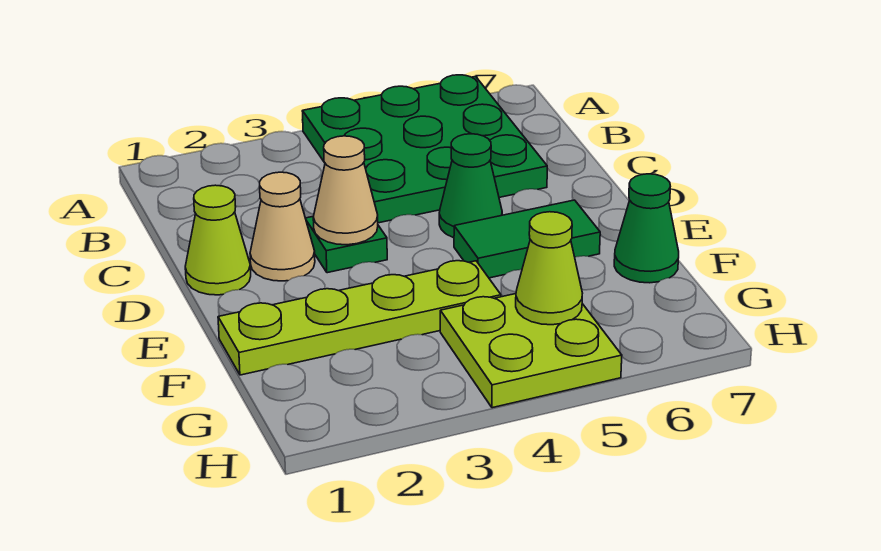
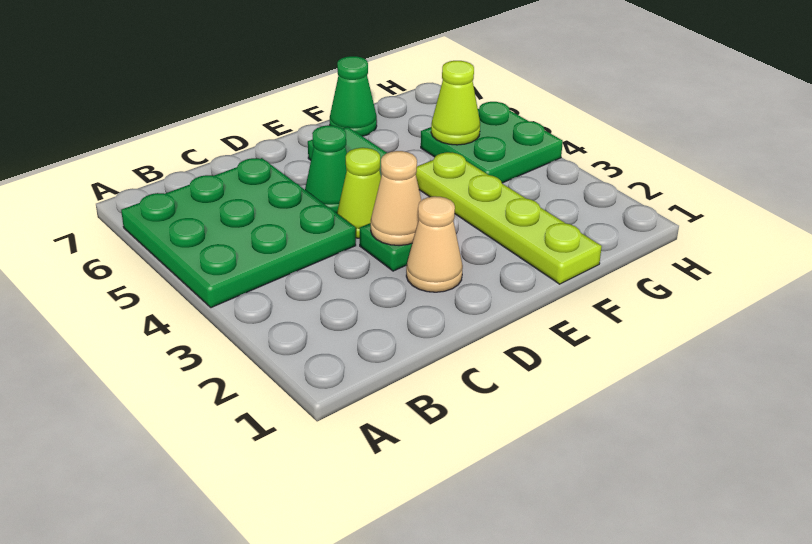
lime cone D1 level 1 -> lime cone D4 level 1
lime plate G4:H5 level 1 -> green plate G4:H5 level 1

